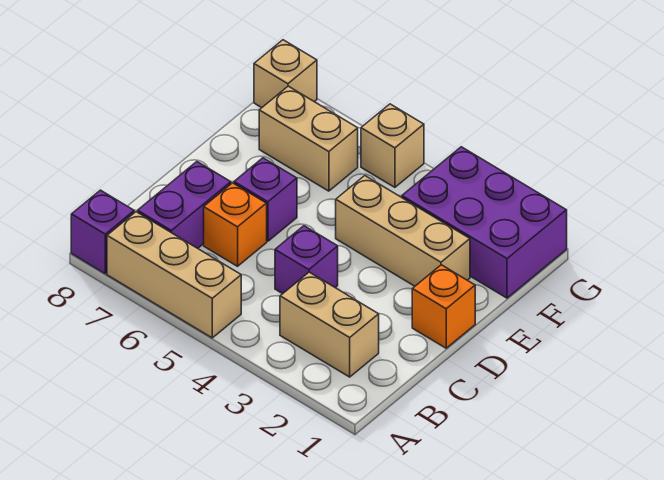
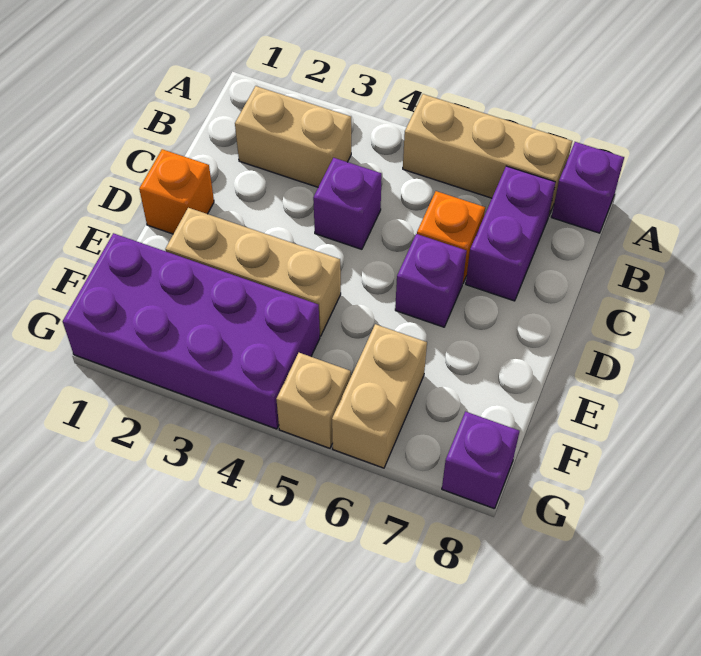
purple brick F1:G3 level 1 -> purple brick F1:G4 level 1
tan brick F6:F7 level 1 -> tan brick F6:G6 level 1
tan brick G8 level 1 -> purple brick G8 level 1

